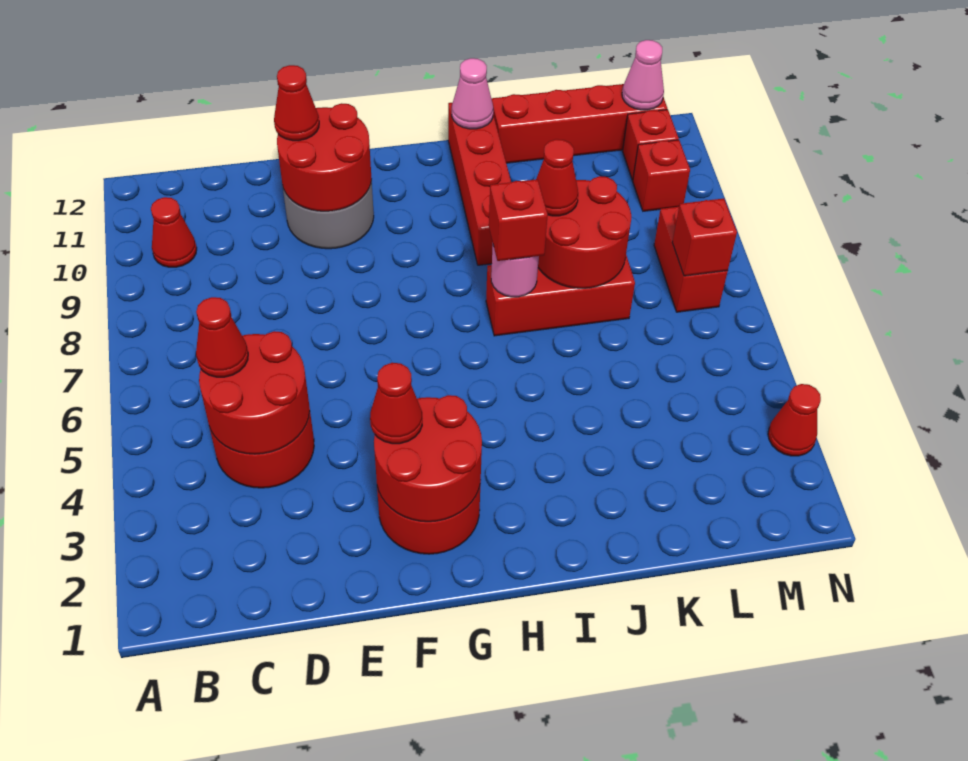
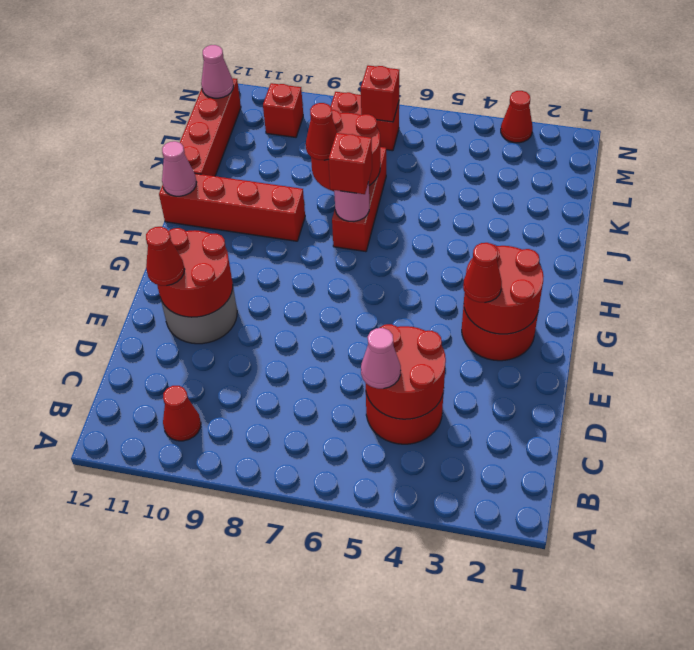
red cone C5 level 3 -> pink cone C5 level 3
red brick M11 level 1 -> none

